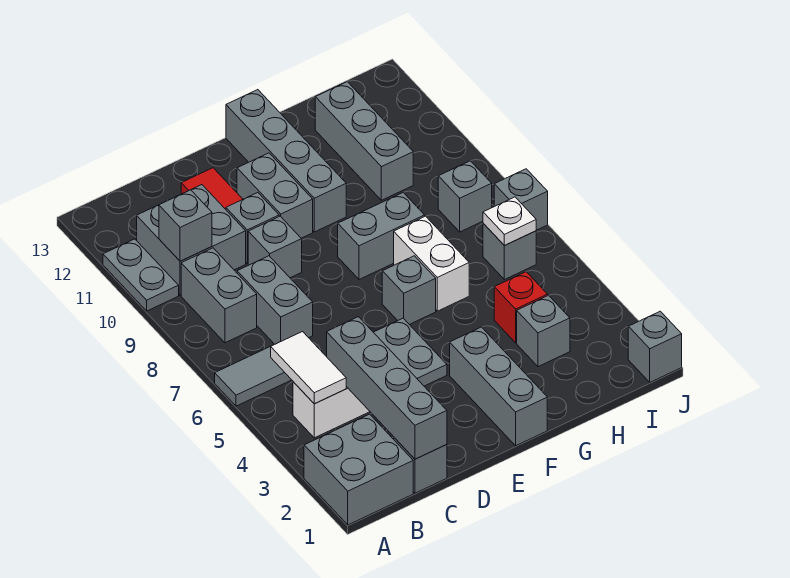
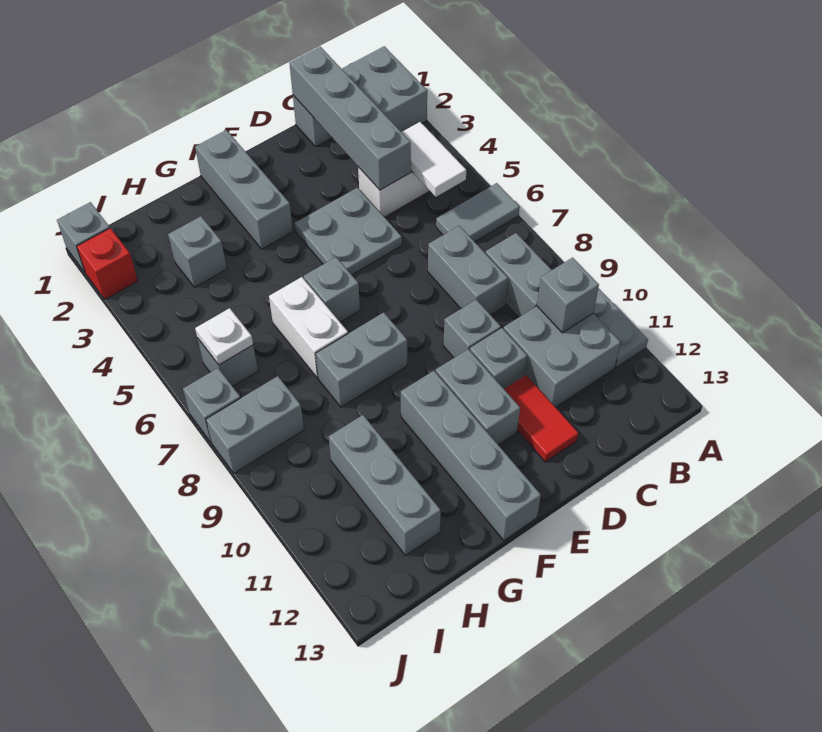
red brick H4 level 1 -> red brick J2 level 1
grey brick I8 level 1 -> grey brick I8:J8 level 1

